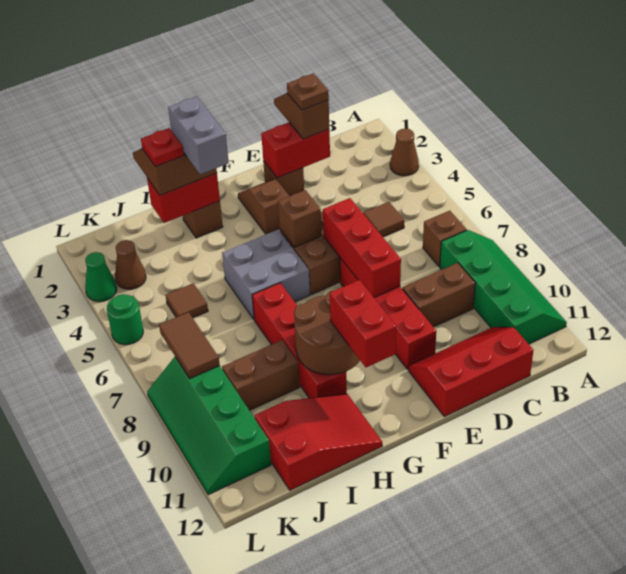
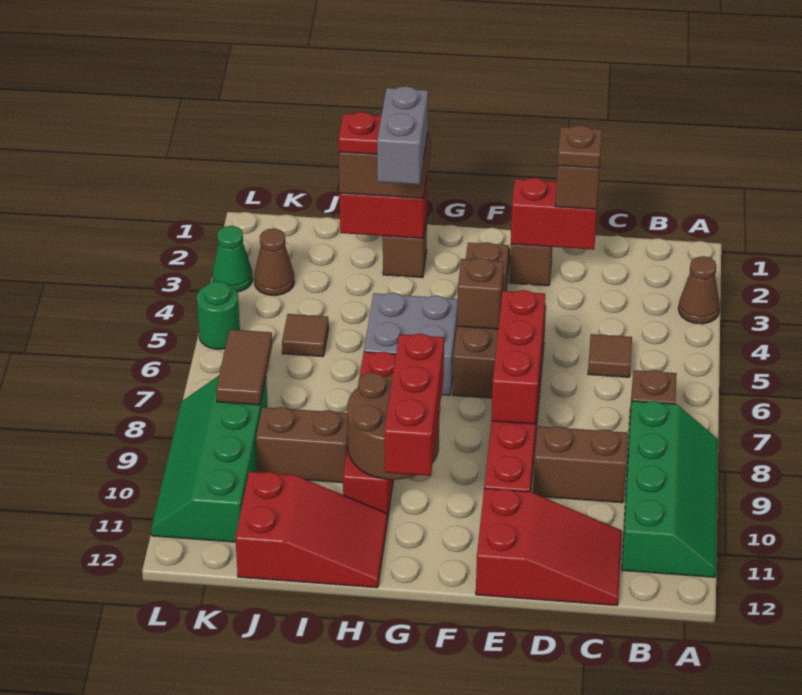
red slope C11:E12 level 1 top 12 -> red slope C11:E12 level 1 top E
red brick G10:G11 level 3 -> red brick G9:G11 level 3

